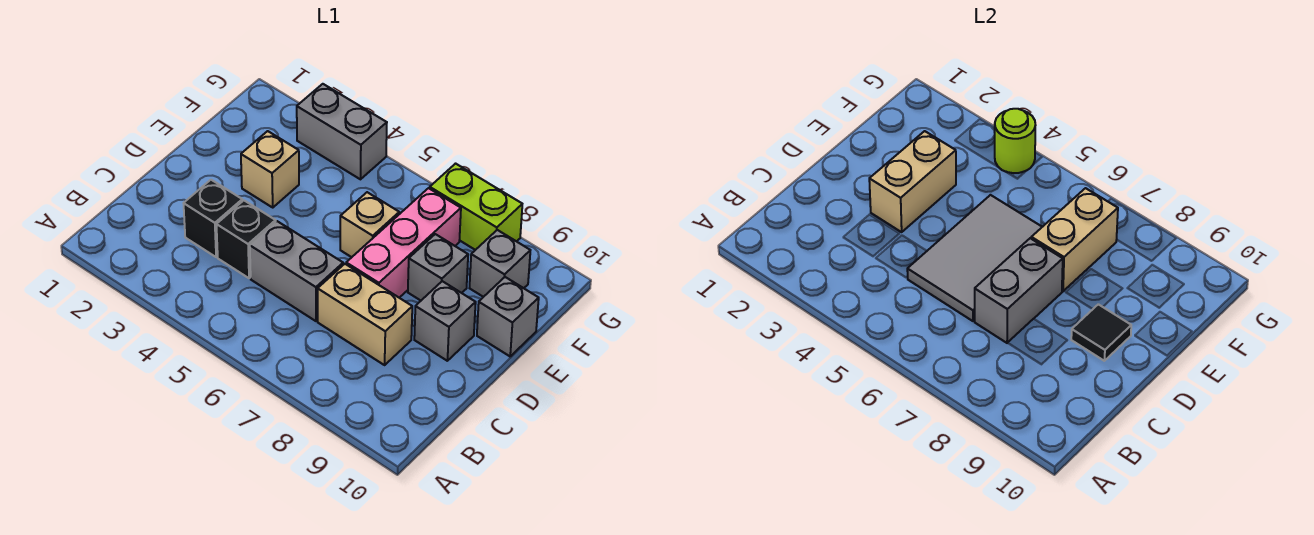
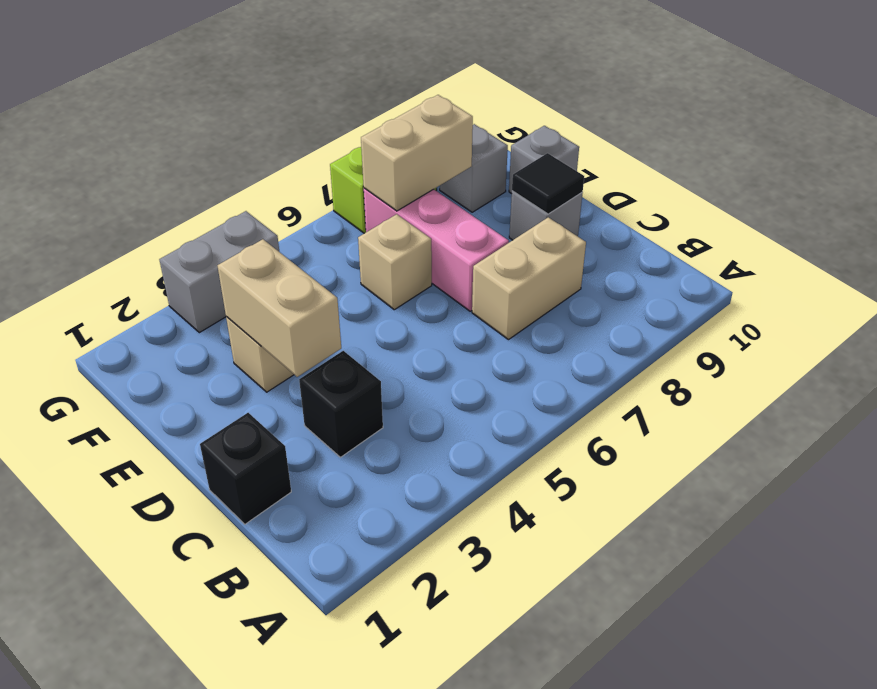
black brick C4 level 1 -> black brick C1 level 1
grey brick C5:C6 level 1 -> none
grey tile C5:E6 level 2 -> none
grey brick C7:D7 level 2 -> none
tan brick E7:F7 level 2 -> tan brick F7:F8 level 2
grey brick E8 level 1 -> none
lime round brick G4 level 2 -> none

